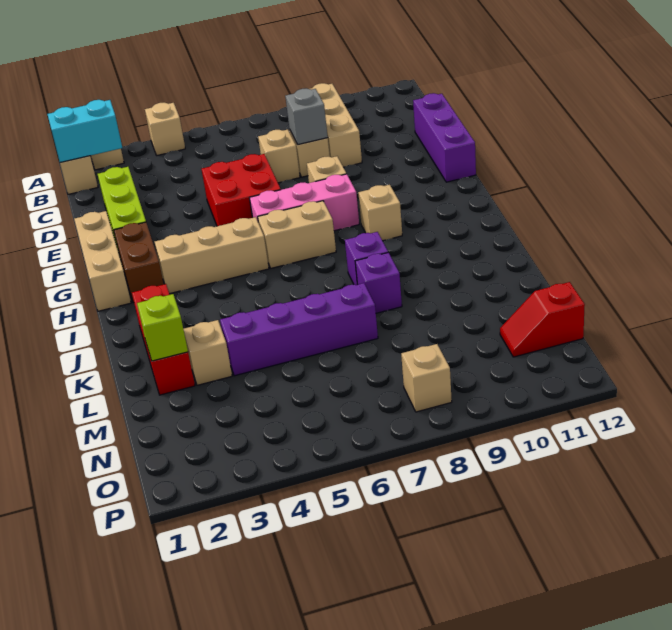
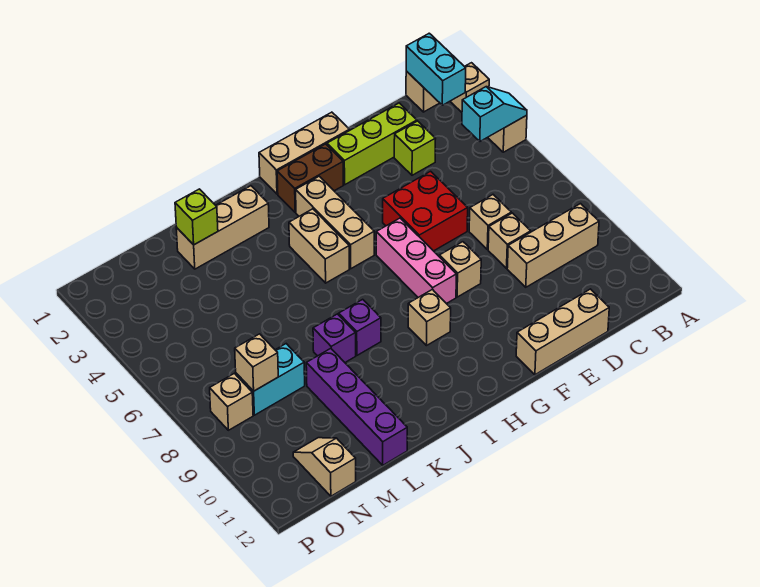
none -> cyan slope A4:B4 level 2 top B
none -> lime brick D3 level 1
grey brick D8 level 2 -> none
purple brick D12:F12 level 1 -> tan brick D12:F12 level 1
tan brick H6:H7 level 1 -> tan brick I4:I5 level 1
red brick J2:L2 level 1 -> tan brick J2:L2 level 1
tan brick L3 level 1 -> tan brick N8 level 2
purple brick L4:L7 level 1 -> purple brick L9:L12 level 1
none -> cyan brick M8:N8 level 1
red slope N11:N12 level 1 top 12 -> tan slope N11:N12 level 1 top 12

